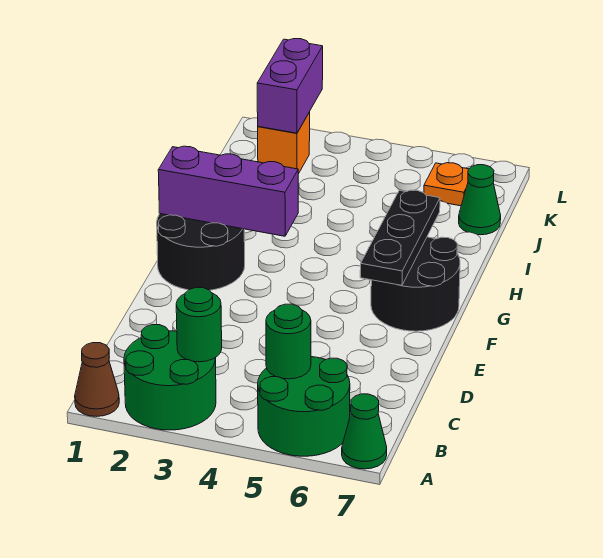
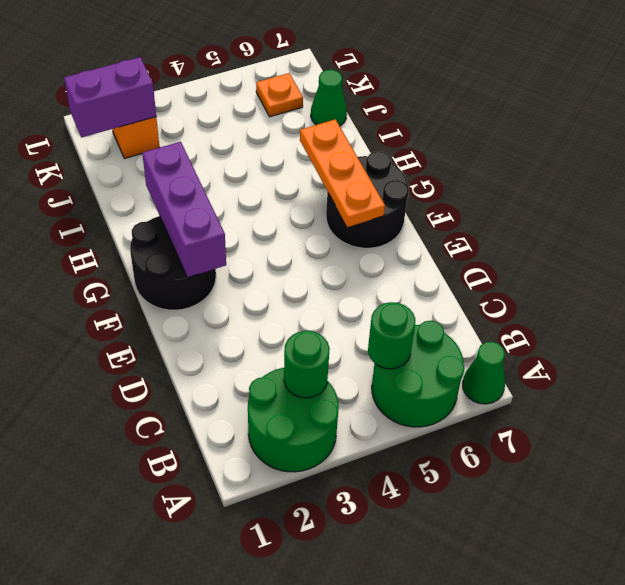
brown cone A1 level 1 -> none
black plate F6:H6 level 2 -> orange plate F6:H6 level 2
purple brick G1:G3 level 2 -> purple brick F2:H2 level 2
purple brick K2:L2 level 2 -> purple brick K1:K2 level 2

